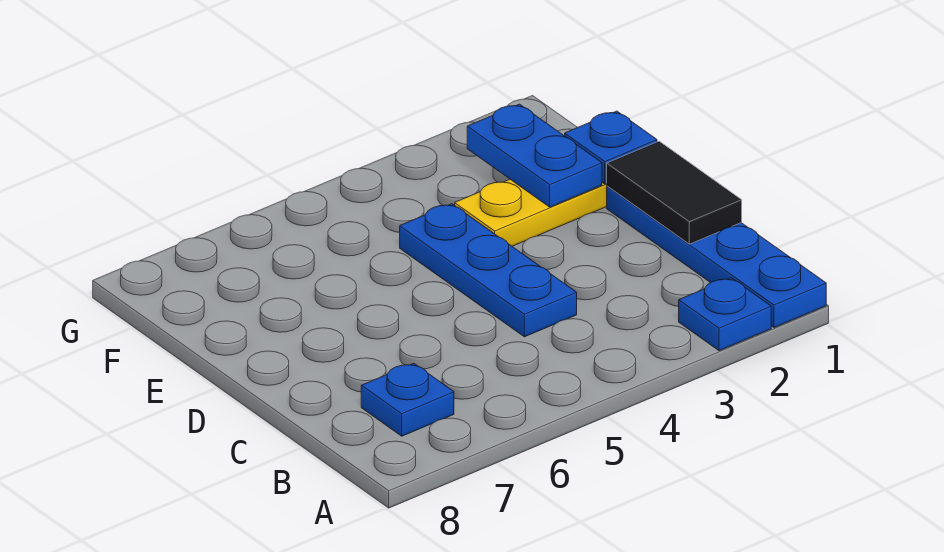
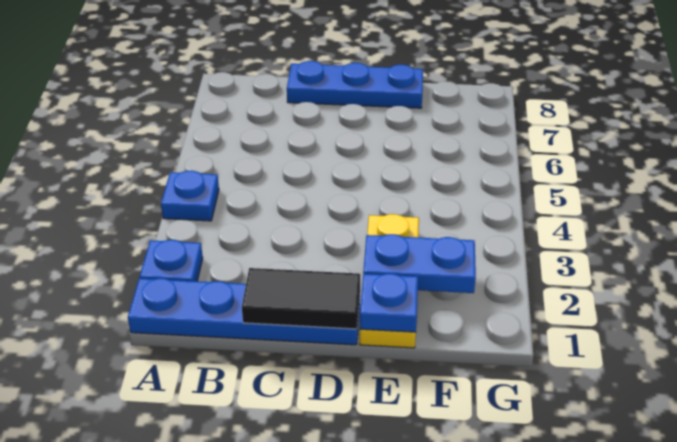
blue plate B7 level 1 -> blue plate A4 level 1
blue plate C4:E4 level 1 -> blue plate C8:E8 level 1

